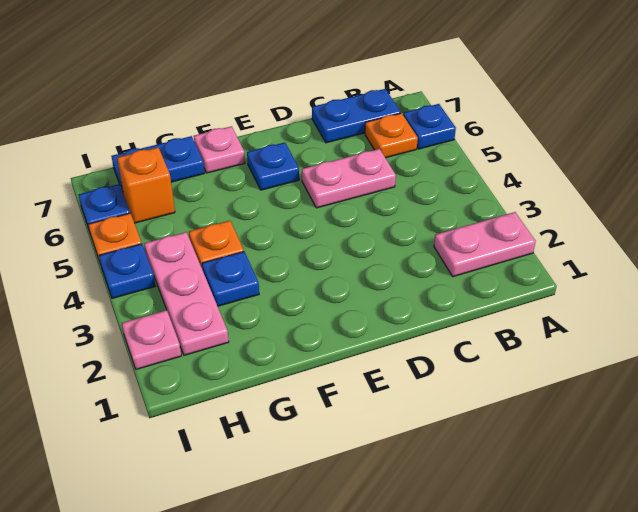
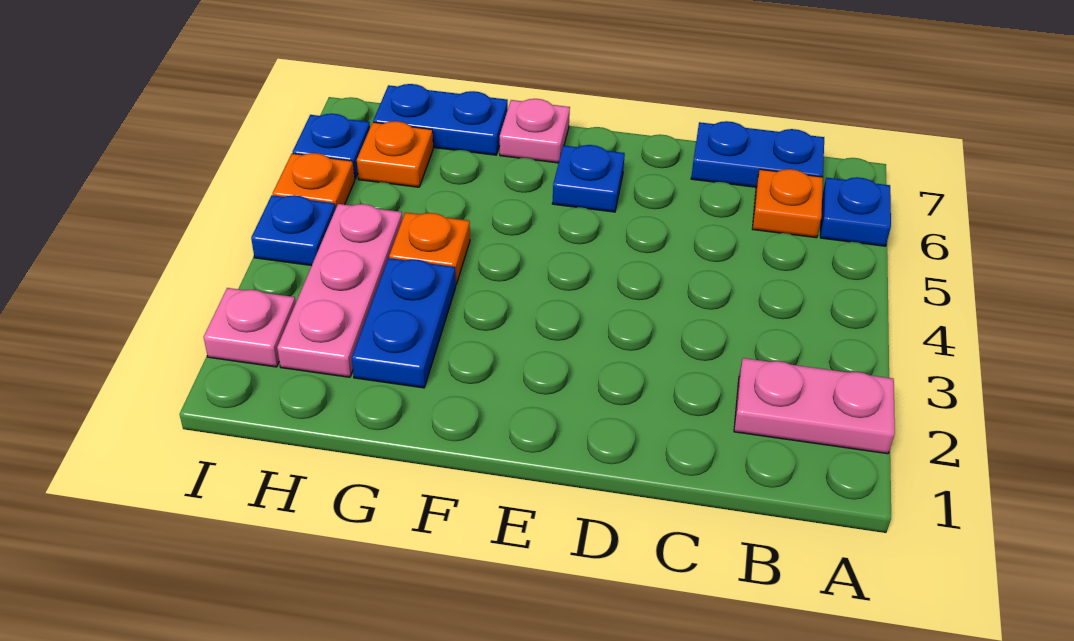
pink plate C5:D5 level 1 -> none
blue plate G3 level 1 -> blue plate G2:G3 level 1
orange brick H6 level 1 -> orange plate H6 level 1

